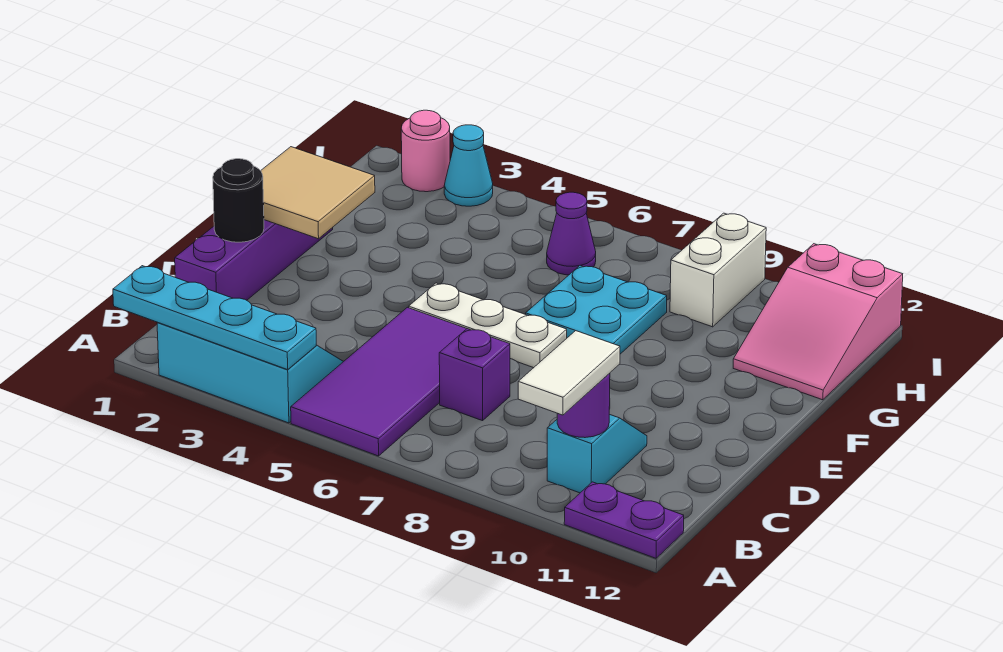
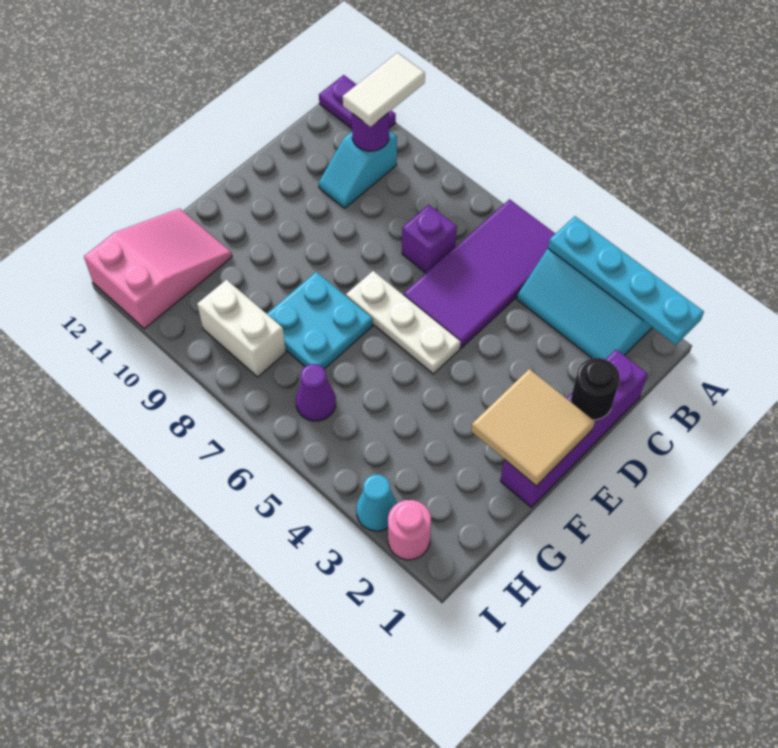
white brick H9:I9 level 1 -> white brick H8:H9 level 1

